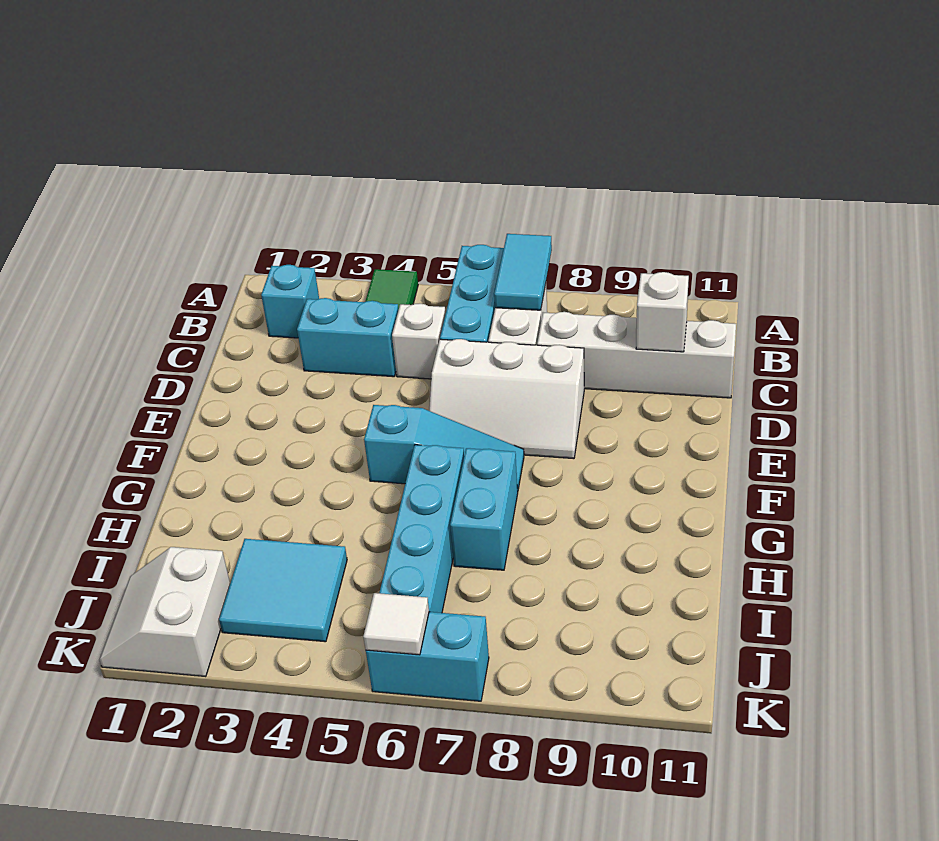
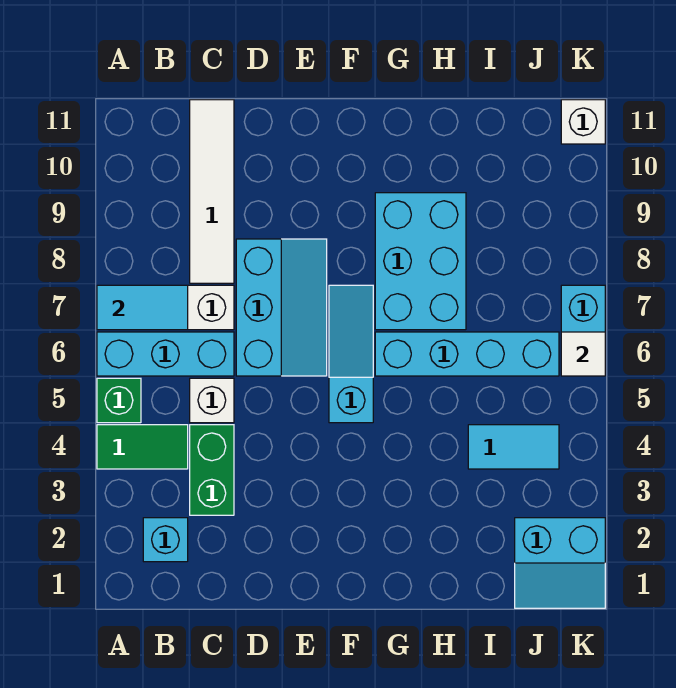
none -> green brick A5 level 1
cyan brick C3:C4 level 1 -> green brick C3:C4 level 1
white brick C8:C11 level 1 -> white tile C8:C11 level 1
white brick C10 level 2 -> white brick K11 level 1
white slope D6:E8 level 1 top D -> cyan slope D6:E8 level 1 top D
cyan brick G7:H7 level 1 -> cyan brick G7:H9 level 1
cyan tile I3:J4 level 1 -> cyan tile I4:J4 level 1
white slope J1:K2 level 1 top 2 -> cyan slope J1:K2 level 1 top 2

